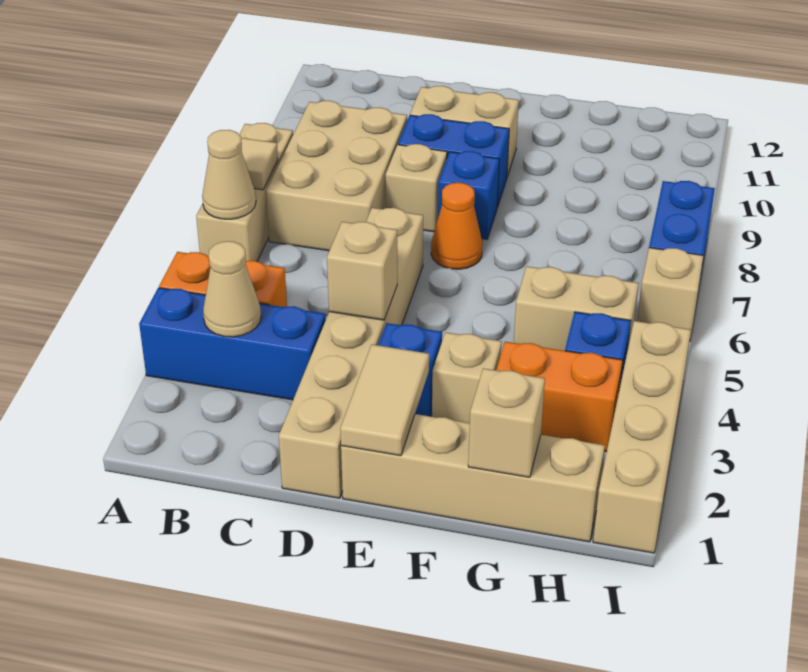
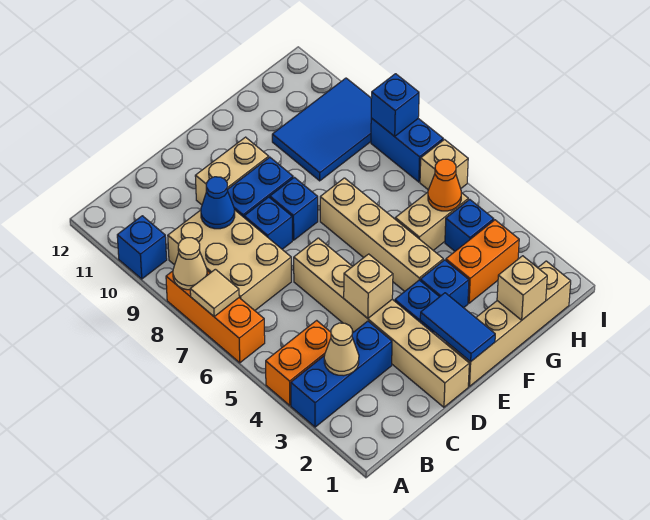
tan brick A6:A8 level 1 -> orange brick A6:A8 level 1
tan cone A6 level 2 -> tan cone A8 level 2
none -> blue brick A10 level 1
none -> blue cone C9 level 2
tan brick D8 level 1 -> blue brick D8 level 1
tan tile E1:E2 level 2 -> blue tile E1:E2 level 2
orange cone E7 level 1 -> orange cone H5 level 2
tan brick F3 level 1 -> blue brick F3 level 1
none -> blue tile G9:I10 level 1
tan brick I1:I4 level 1 -> tan brick F4:F7 level 1
none -> blue brick I8 level 2

